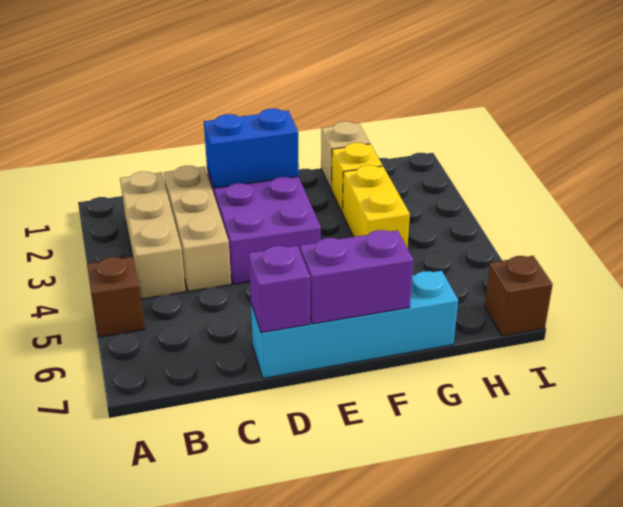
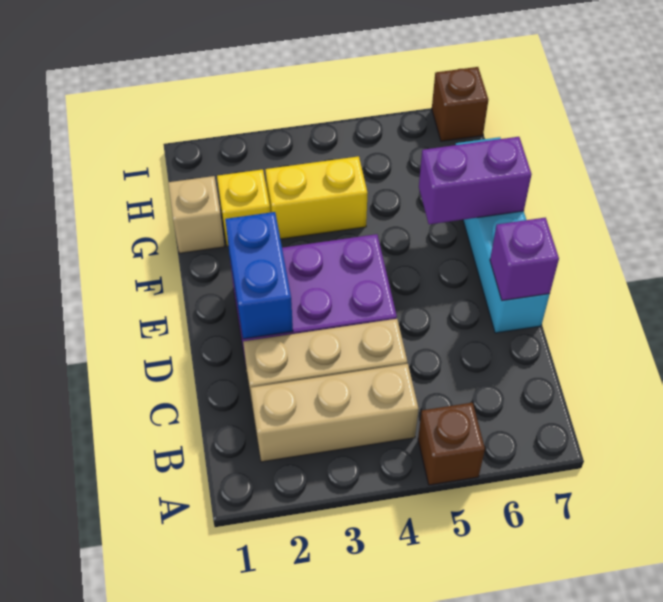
purple brick E7:F7 level 2 -> purple brick F6:F7 level 2

